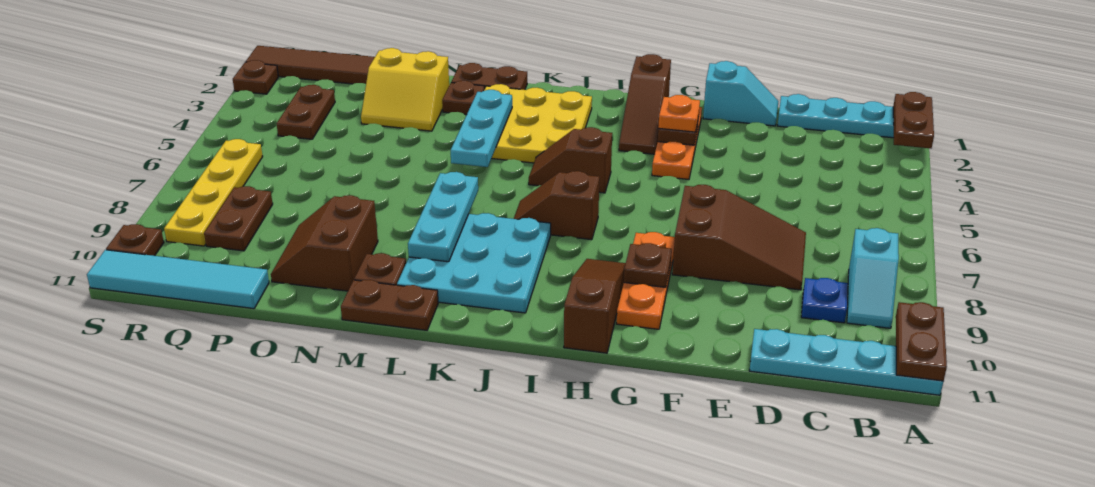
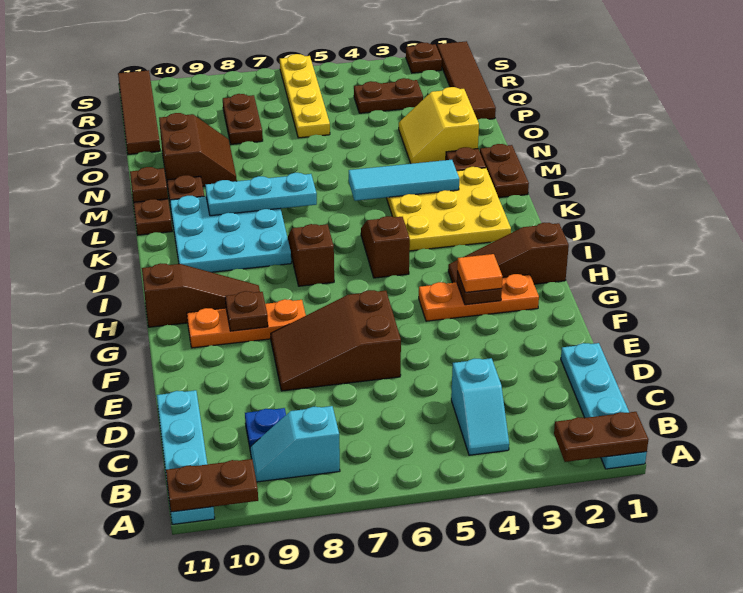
brown slope D7:F8 level 1 top F -> brown slope E6:F8 level 1 top 6
cyan slope E1:F1 level 1 top F -> cyan slope B4:C4 level 1 top C
orange plate G3 level 3 -> orange tile G3 level 3
cyan plate L3:L5 level 2 -> cyan tile L3:L5 level 2
brown slope N9:O10 level 1 top N -> brown slope N9:O10 level 1 top 10
cyan tile P11:S11 level 1 -> brown tile P11:S11 level 1
brown plate Q8:Q9 level 1 -> brown plate P8:Q8 level 1
yellow plate R6:R9 level 1 -> yellow plate P6:S6 level 1
brown plate S10 level 1 -> brown plate M11 level 2

